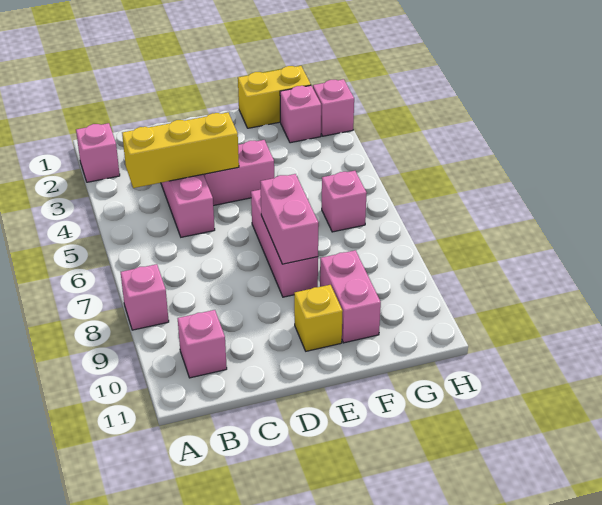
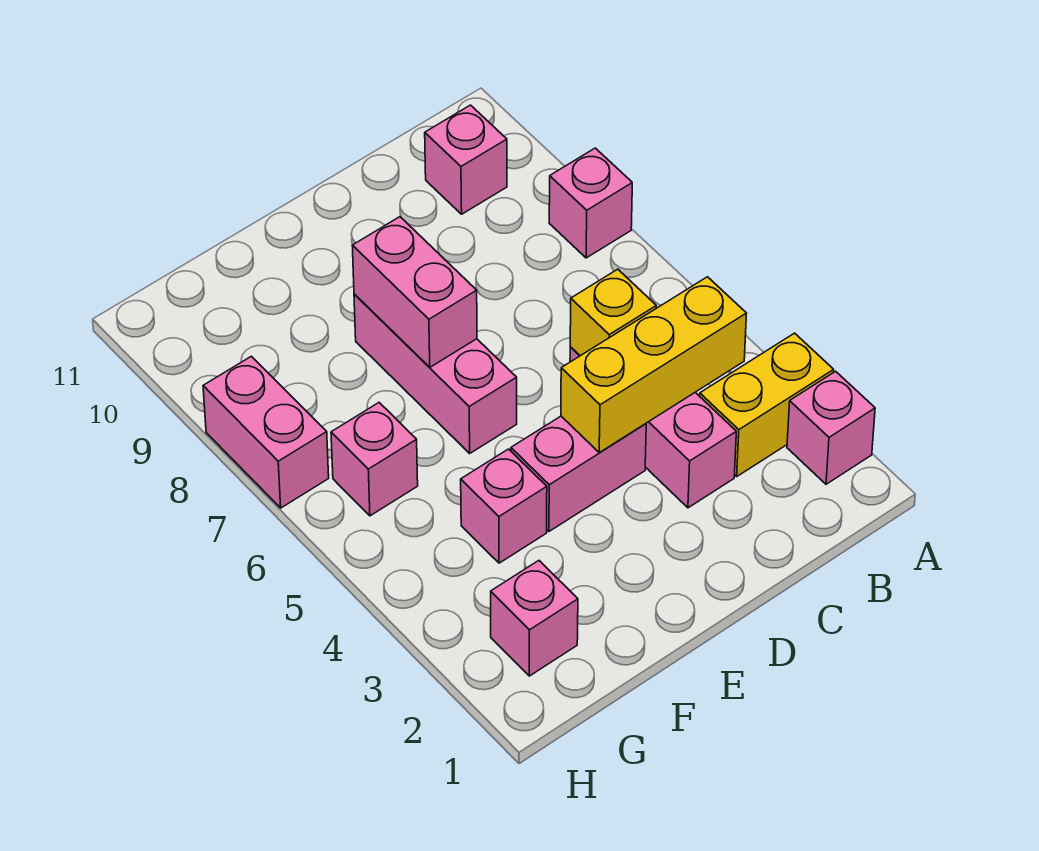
yellow brick E10 level 1 -> yellow brick C5 level 2
yellow brick F1:G1 level 1 -> yellow brick A3:B3 level 1
pink brick F9:F10 level 1 -> pink brick H7:H8 level 1
pink brick H2 level 1 -> pink brick F4 level 1

